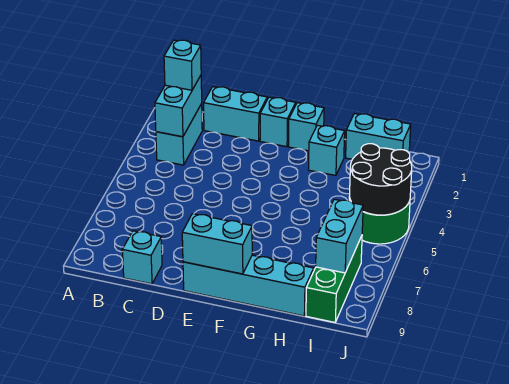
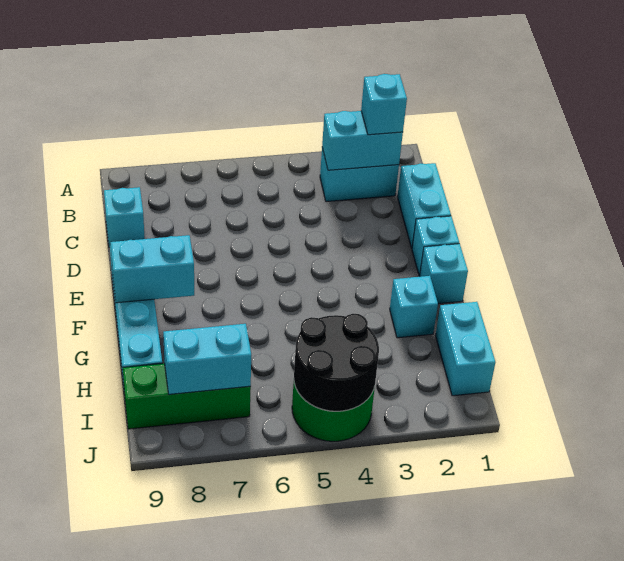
cyan brick E9:F9 level 2 -> cyan brick F8:F9 level 2

